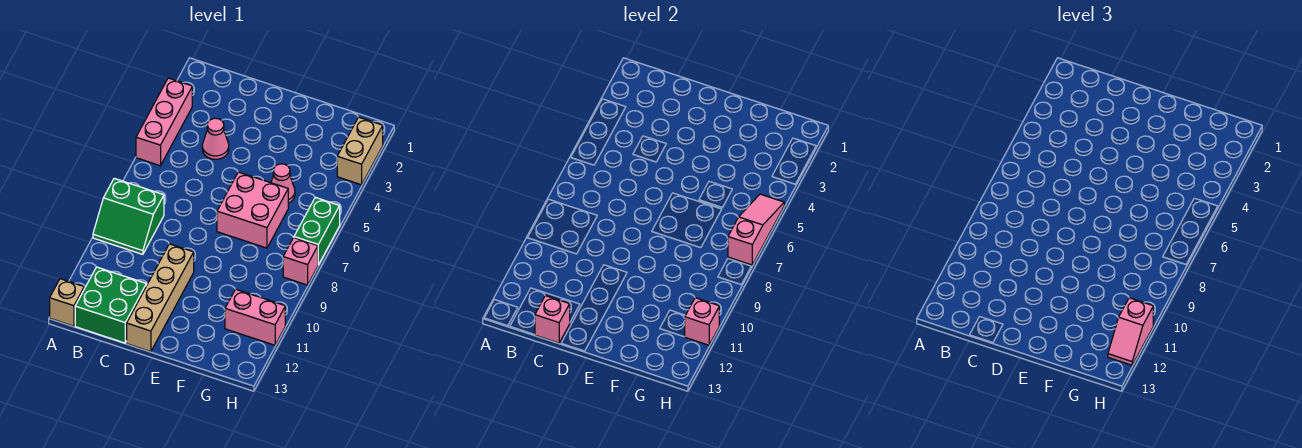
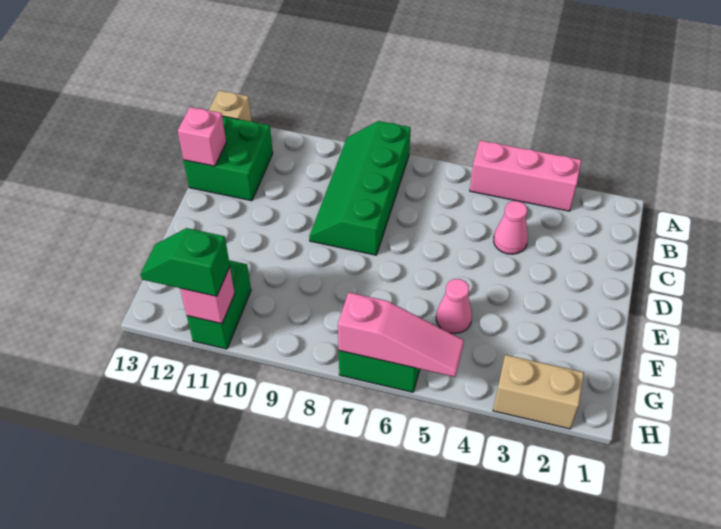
green slope A8:B9 level 1 top 8 -> green slope A8:D9 level 1 top 8
tan brick D10:D13 level 1 -> none
pink brick E6:F7 level 1 -> none
pink brick G11:H11 level 1 -> green brick G11:H11 level 1
pink brick H8 level 1 -> none
pink slope H11:H12 level 3 top 11 -> green slope H11:H12 level 3 top 11

